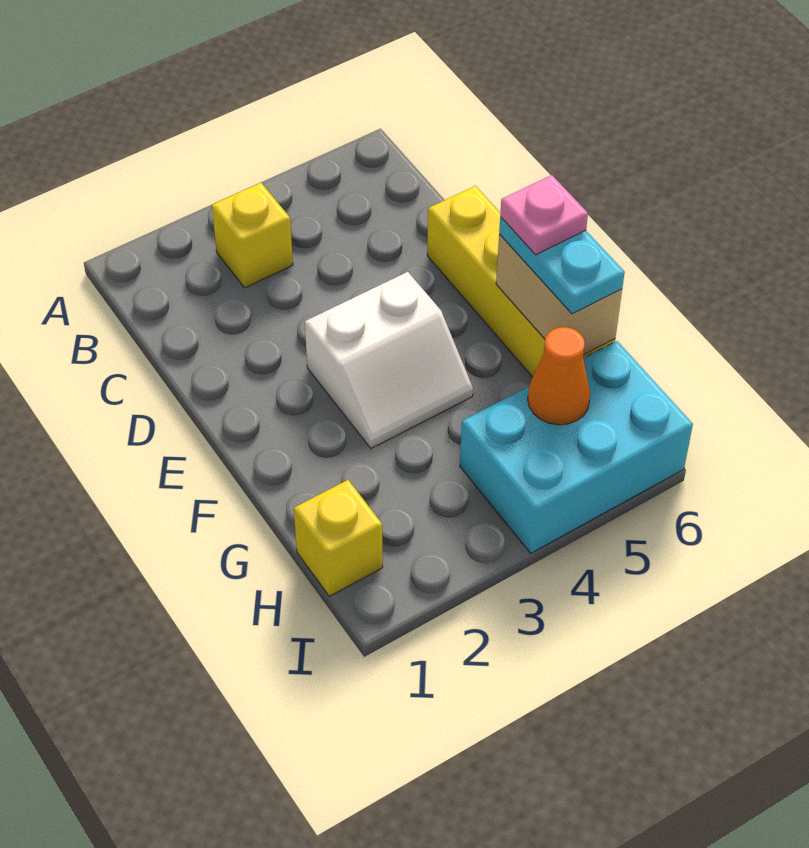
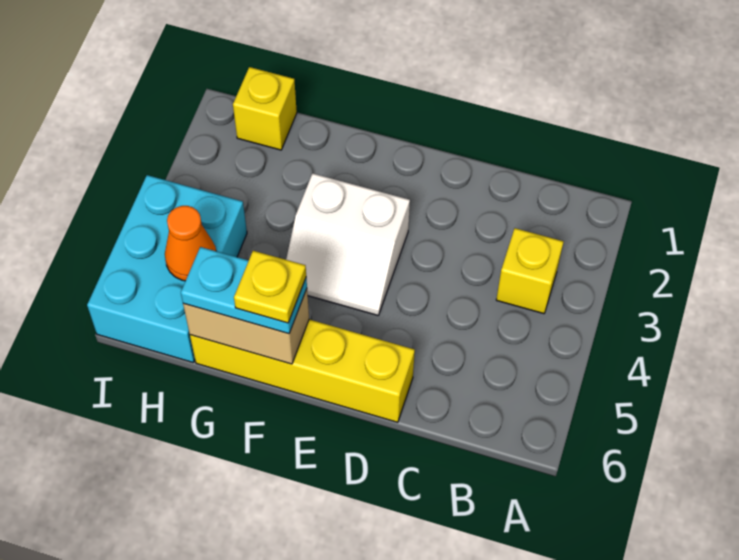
white slope E3:F4 level 1 top E -> white slope E3:F4 level 1 top 3
pink plate F6 level 4 -> yellow plate F6 level 4

